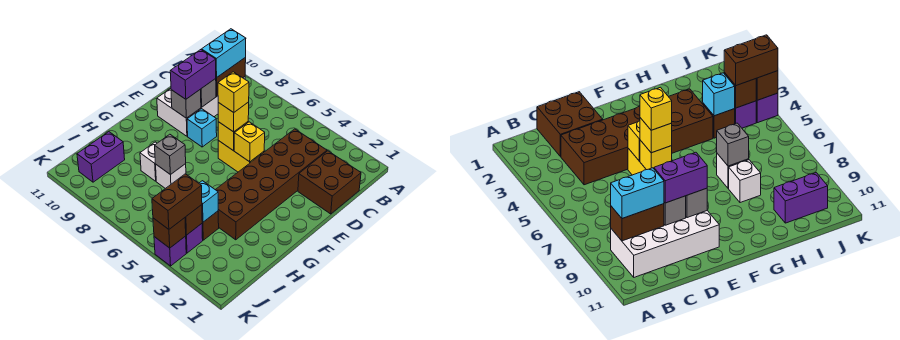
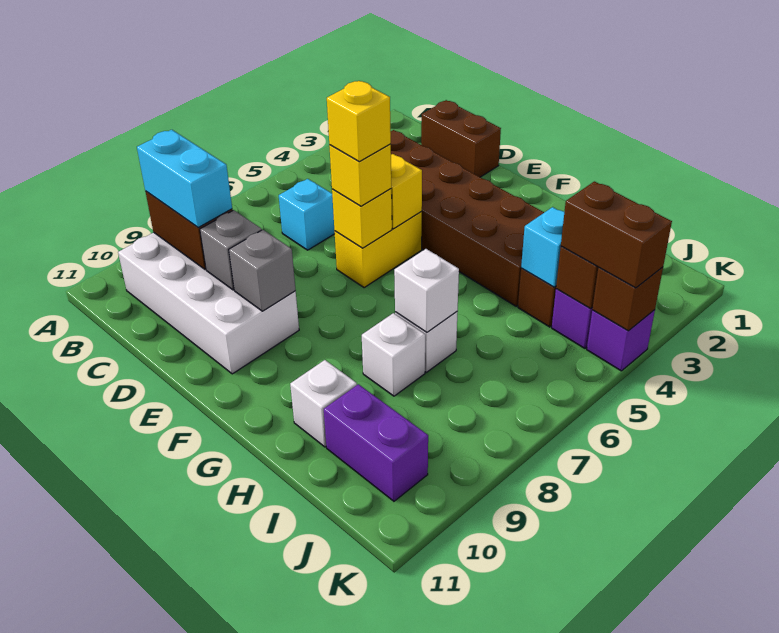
brown brick C1:D2 level 1 -> brown brick C1:D1 level 1
purple brick D9:E9 level 3 -> none
cyan brick E8 level 1 -> cyan brick C6 level 1
grey brick H7 level 2 -> white brick H7 level 2
none -> white brick H10 level 1

